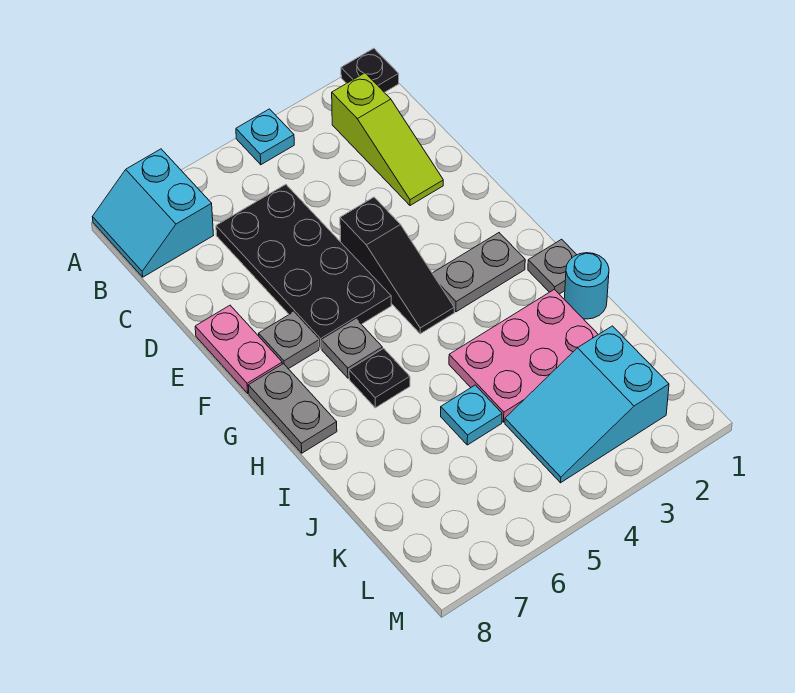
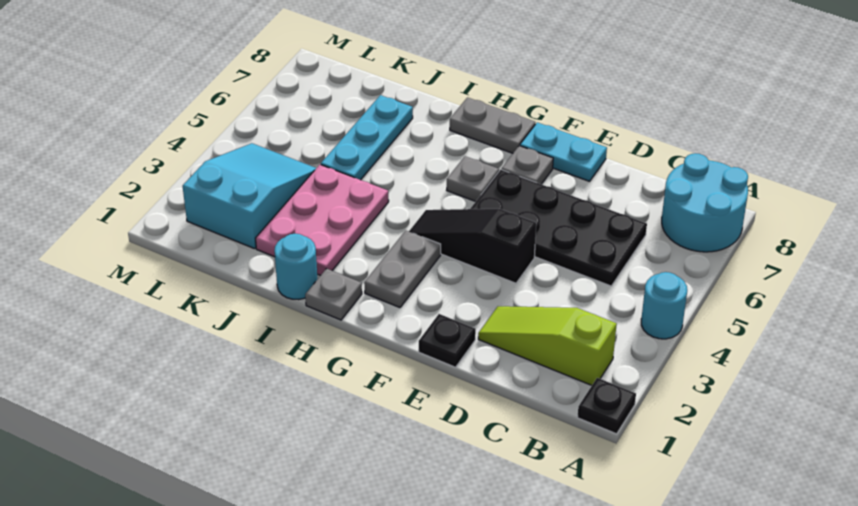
cyan plate A4 level 1 -> cyan round brick A4 level 1
cyan slope A7:B8 level 1 top 7 -> cyan round brick A7:B8 level 1
pink plate E8:F8 level 1 -> cyan plate E8:F8 level 1
black plate H6 level 1 -> black plate E1 level 1
cyan plate J5 level 1 -> cyan plate J5:J7 level 1

